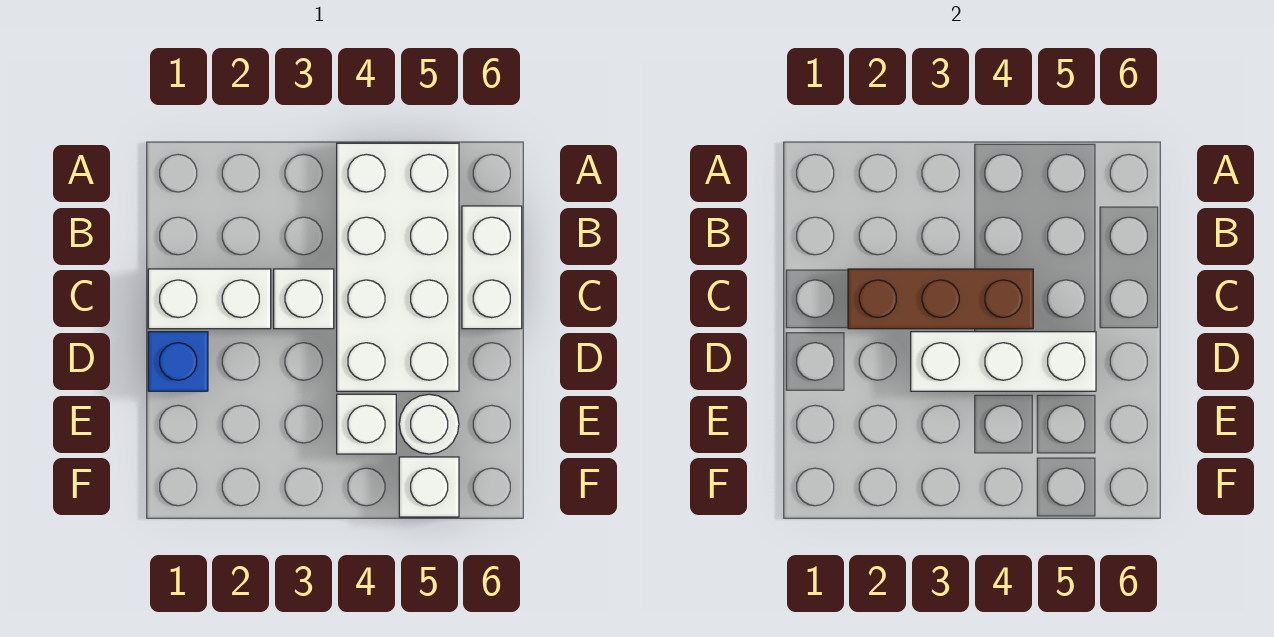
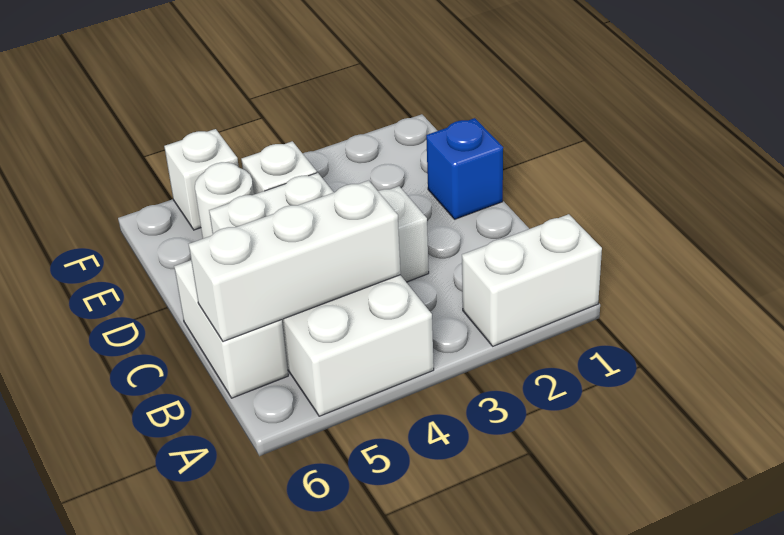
white brick C1:C2 level 1 -> white brick A1:A2 level 1
brown brick C2:C4 level 2 -> none
white brick D3:D5 level 2 -> white brick B4:B6 level 2

